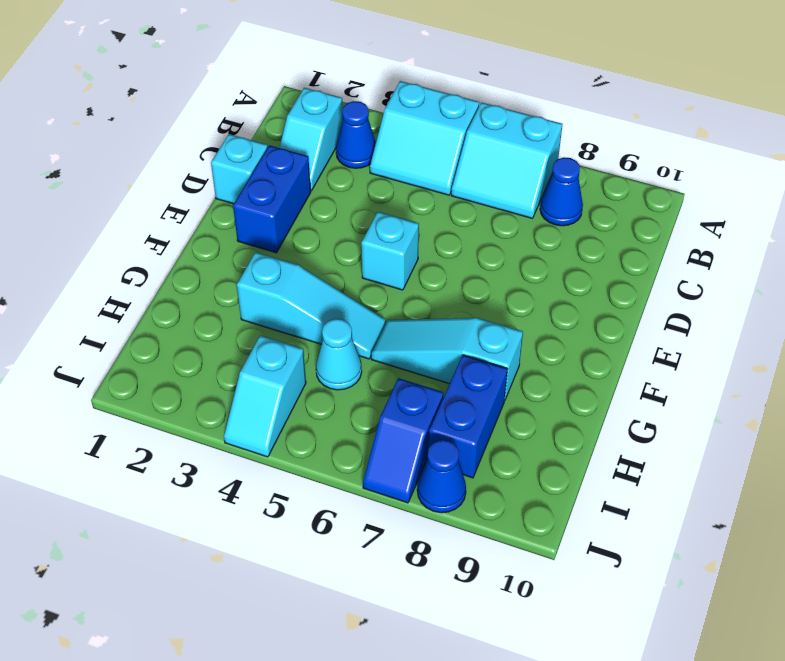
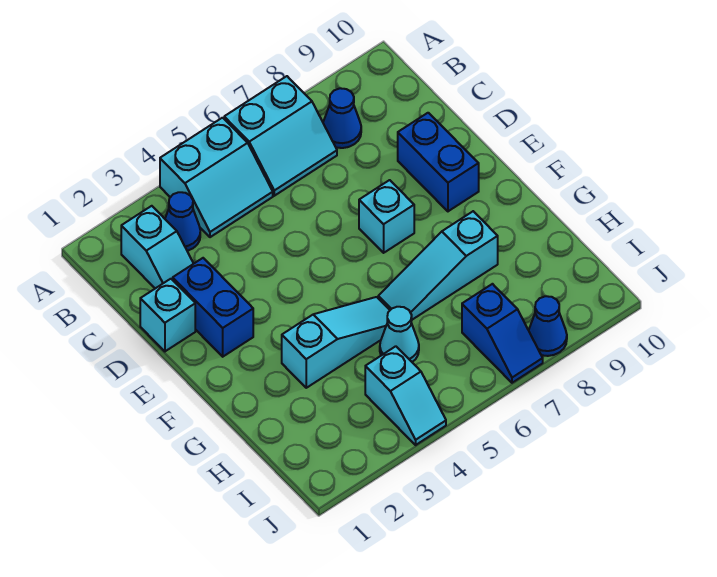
cyan brick E5 level 1 -> cyan brick E7 level 1
blue brick H8:I8 level 1 -> blue brick D9:E9 level 1

